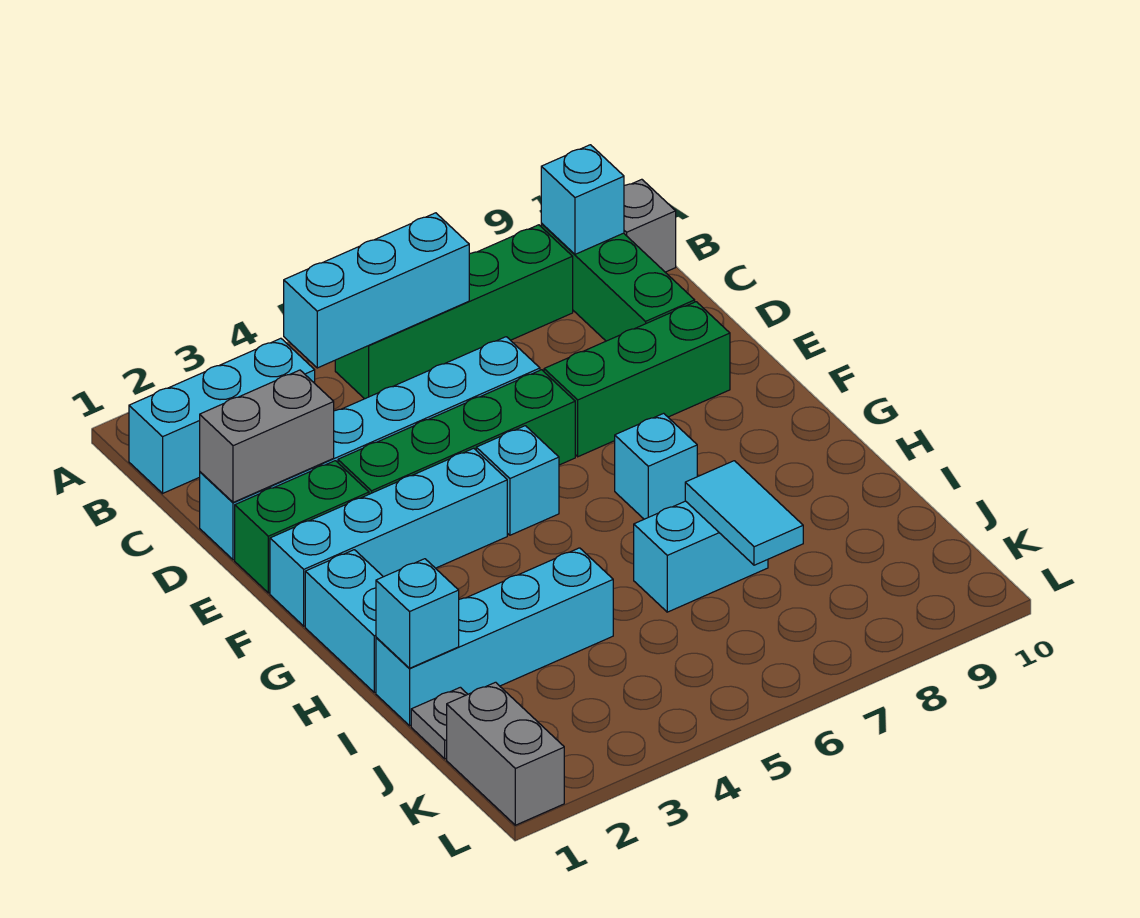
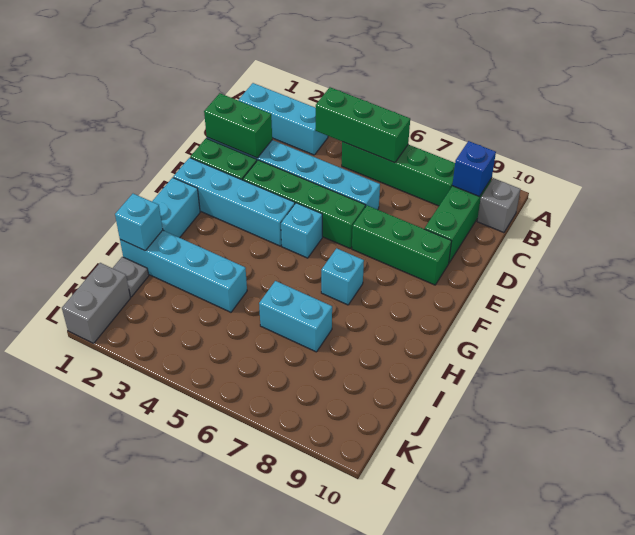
cyan brick B4:B6 level 2 -> green brick B4:B6 level 2
cyan brick B9 level 2 -> blue brick B9 level 2
grey brick D1:D2 level 2 -> green brick D1:D2 level 2
cyan tile I7:J7 level 2 -> none

